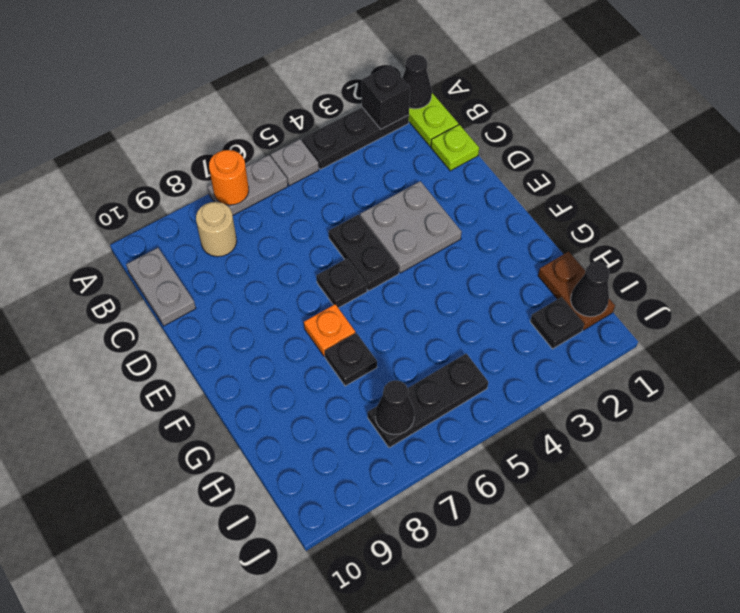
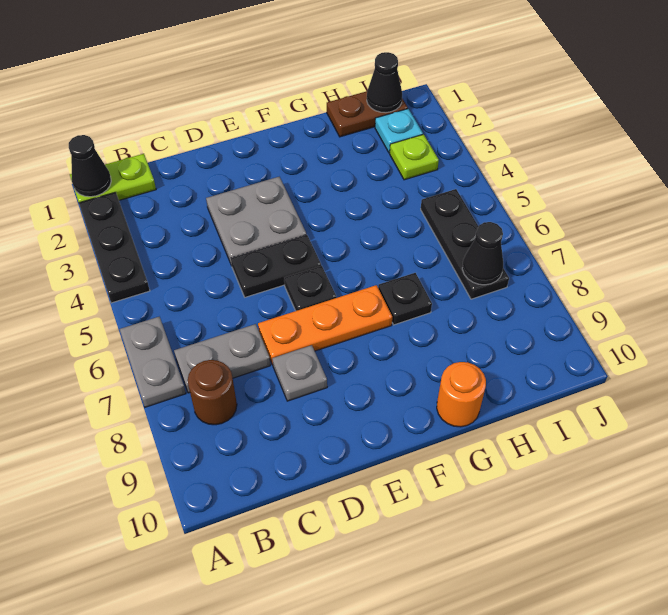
black brick A2 level 2 -> none
grey plate A5 level 1 -> grey plate D8 level 1
orange round brick A7 level 2 -> orange round brick G10 level 1
tan round brick B8 level 1 -> brown round brick B8 level 1
grey plate B10:C10 level 1 -> grey plate B7:C7 level 1
lime plate C1 level 1 -> lime plate I3 level 1
orange plate F7 level 1 -> orange plate D7:F7 level 1
black plate I2 level 1 -> cyan plate I2 level 1

